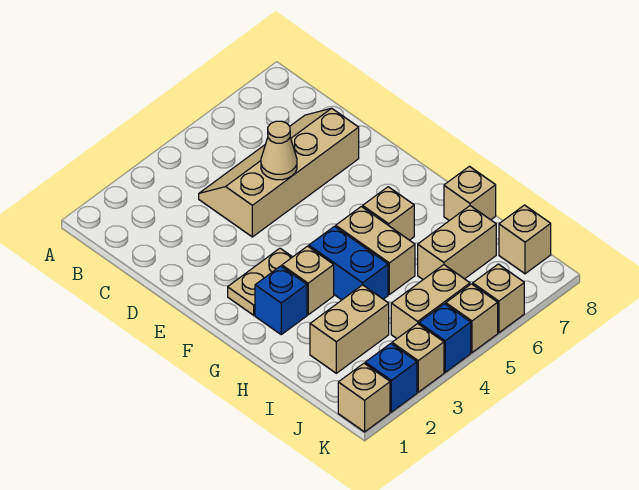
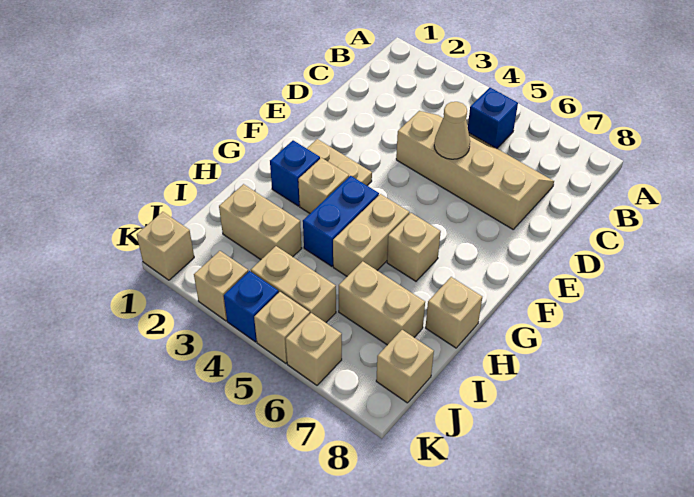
blue brick K2 level 1 -> blue brick B5 level 1

